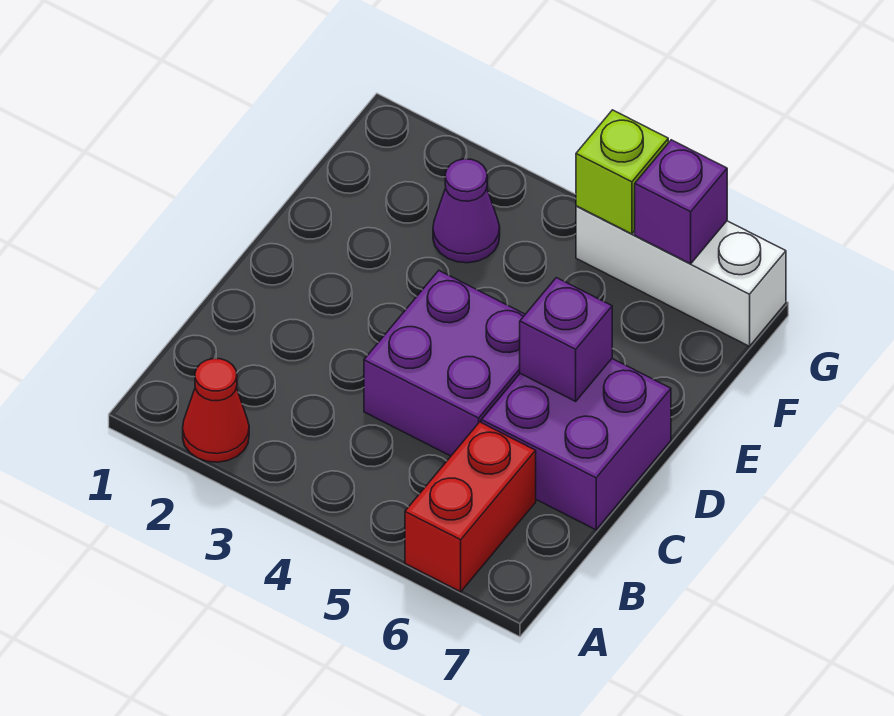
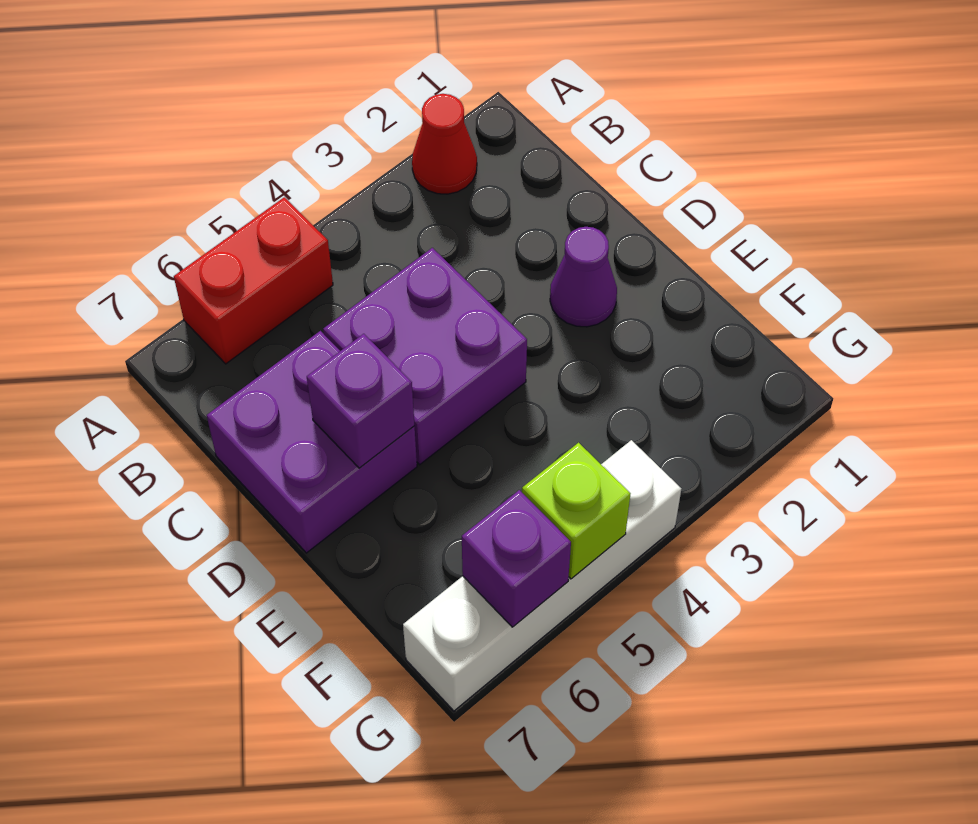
red brick A6:B6 level 1 -> red brick A5:A6 level 1
purple cone F3 level 1 -> purple cone D2 level 1
white brick G5:G7 level 1 -> white brick G4:G7 level 1

